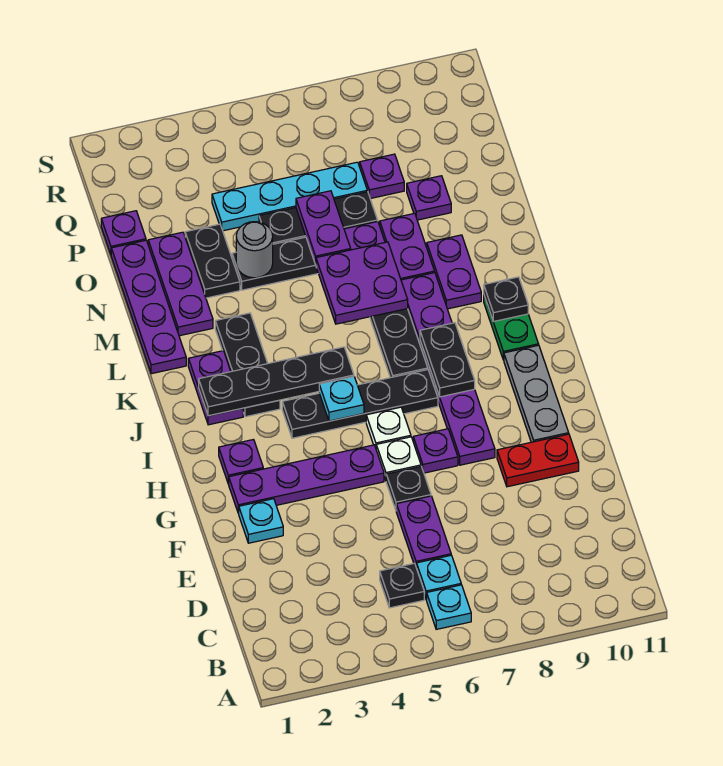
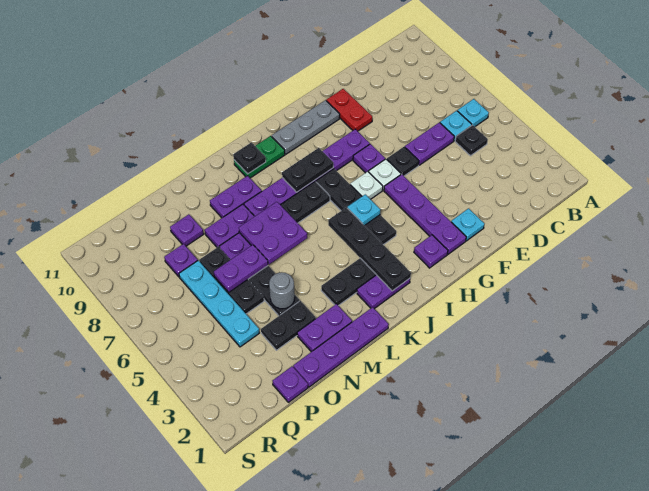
purple plate M2:O2 level 1 -> purple plate M2:N2 level 1

